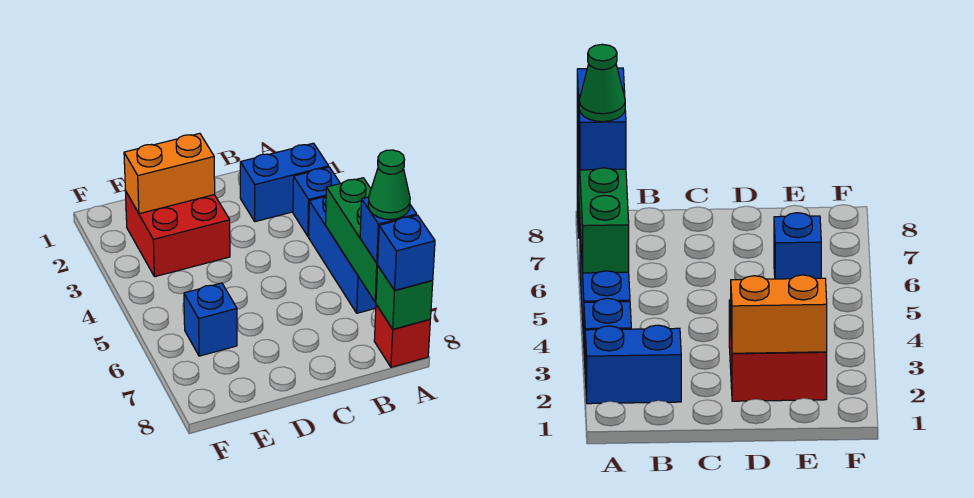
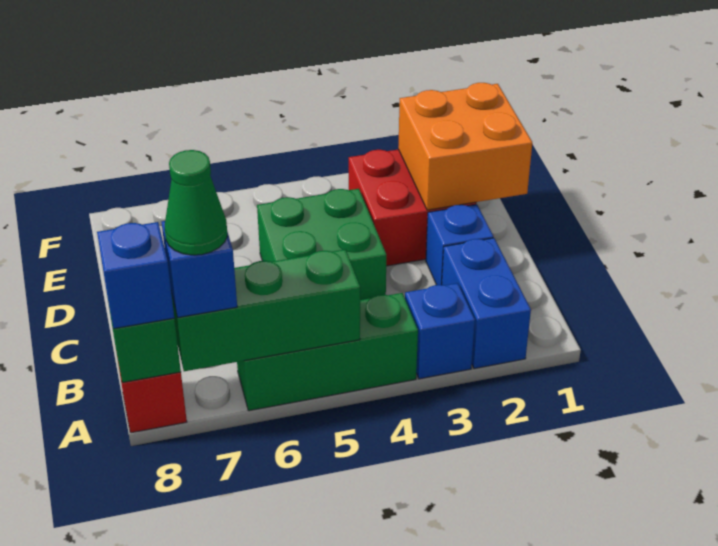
blue brick A4:A6 level 1 -> green brick A4:A6 level 1
none -> green brick C4:D5 level 1
orange brick D2:E2 level 2 -> orange brick D1:E2 level 2
blue brick E6 level 1 -> blue brick C2 level 1

